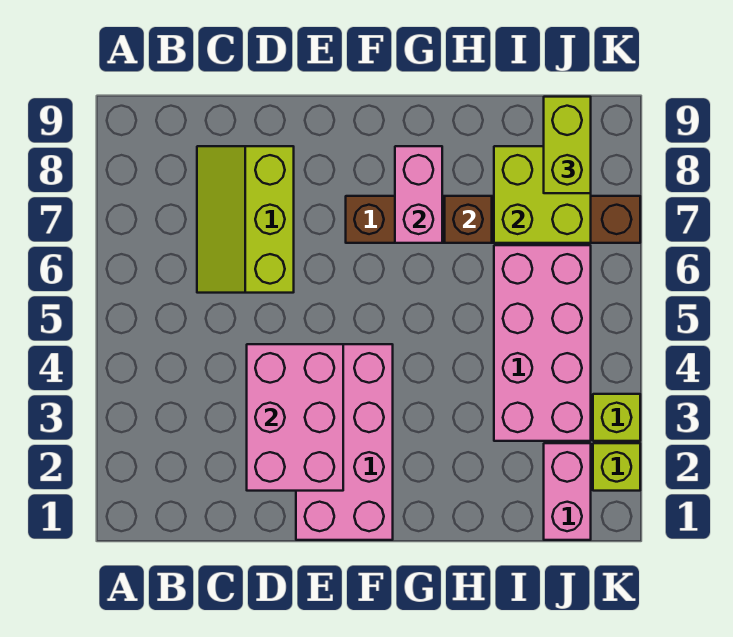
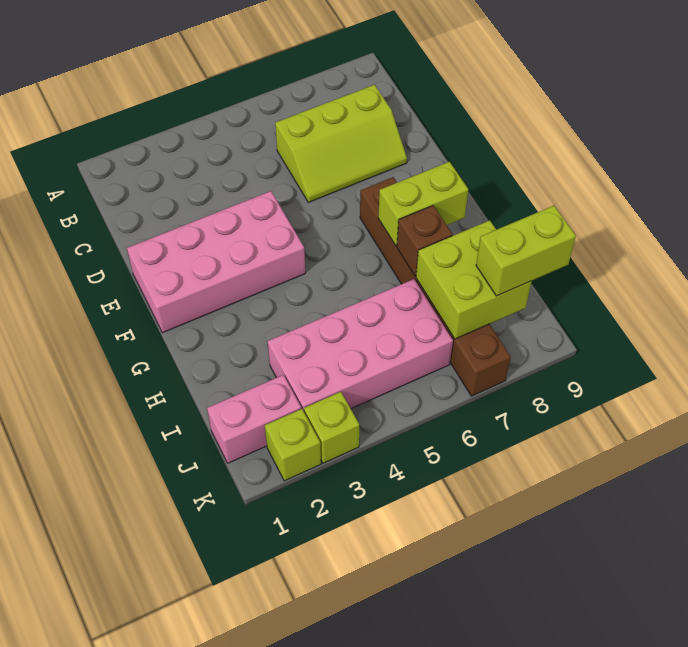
lime slope C6:D8 level 1 top D -> lime slope C6:D8 level 1 top C
pink brick D2:E4 level 2 -> none
pink brick G7:G8 level 2 -> lime brick G7:G8 level 2

